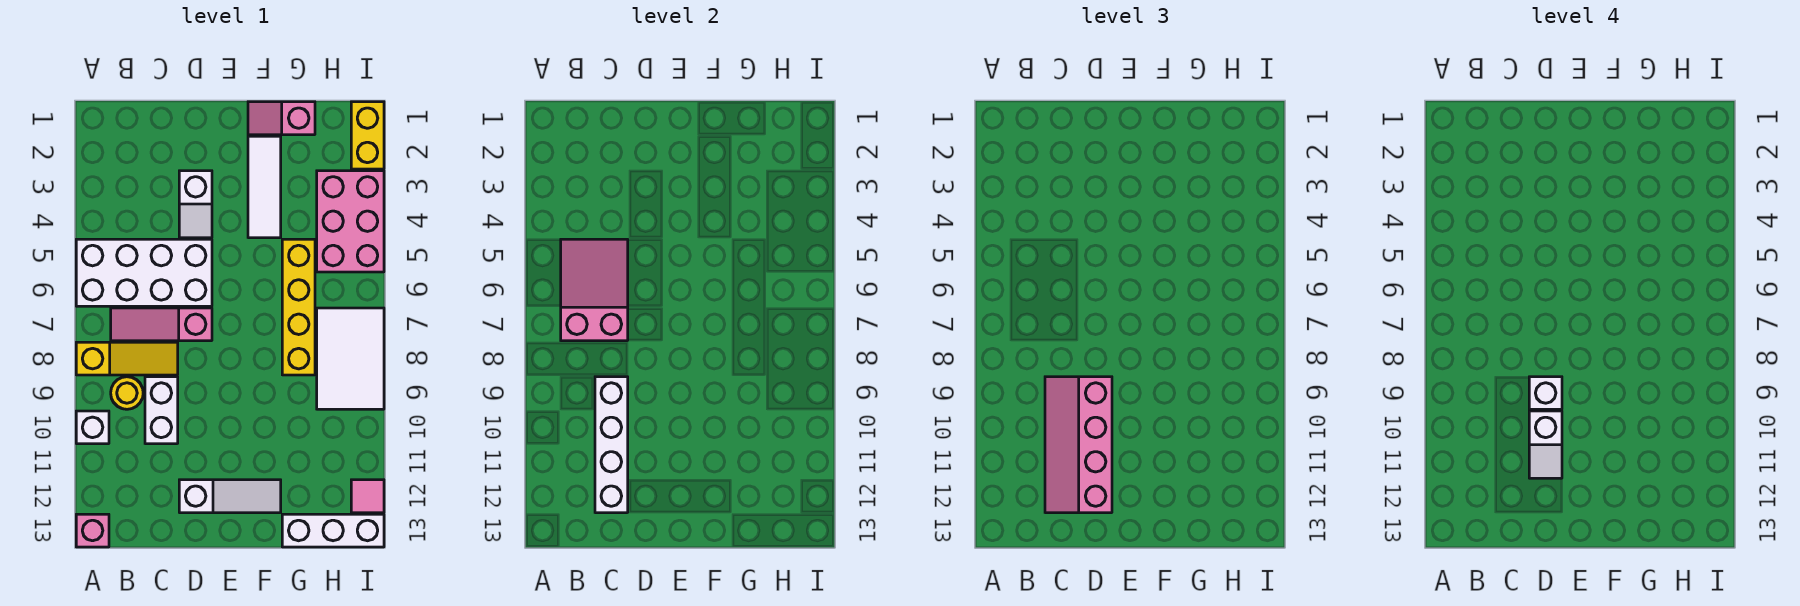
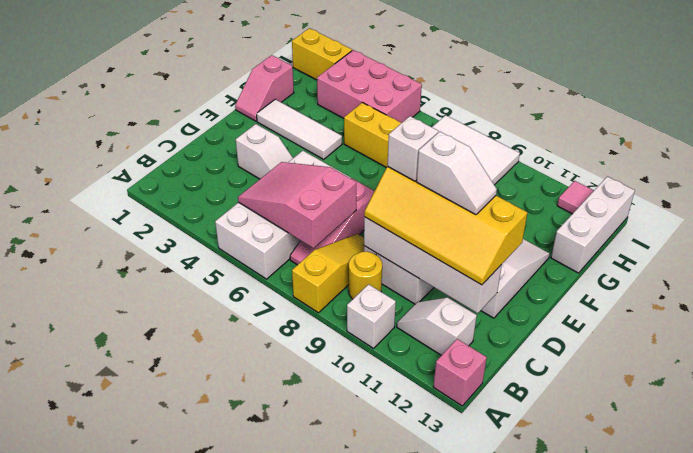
none -> white slope B11:B12 level 1 top 12
pink slope C9:D12 level 3 top D -> yellow slope C9:D12 level 3 top D

